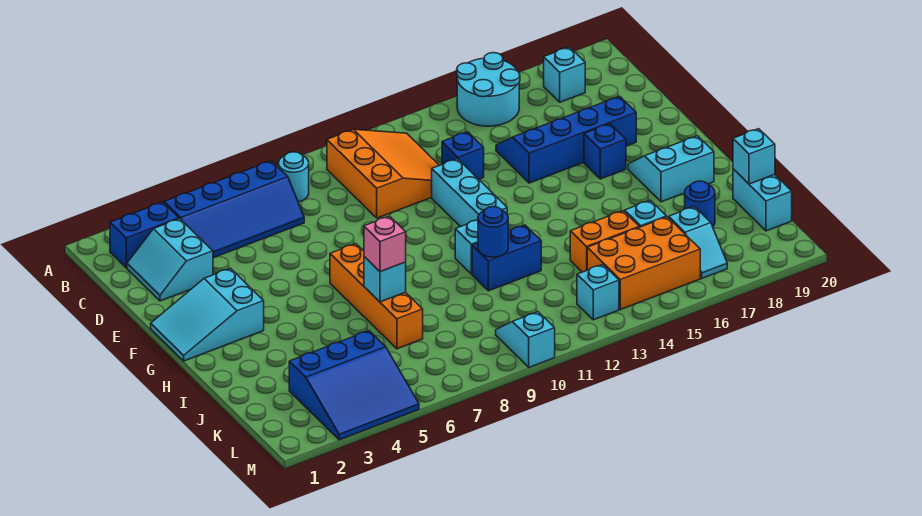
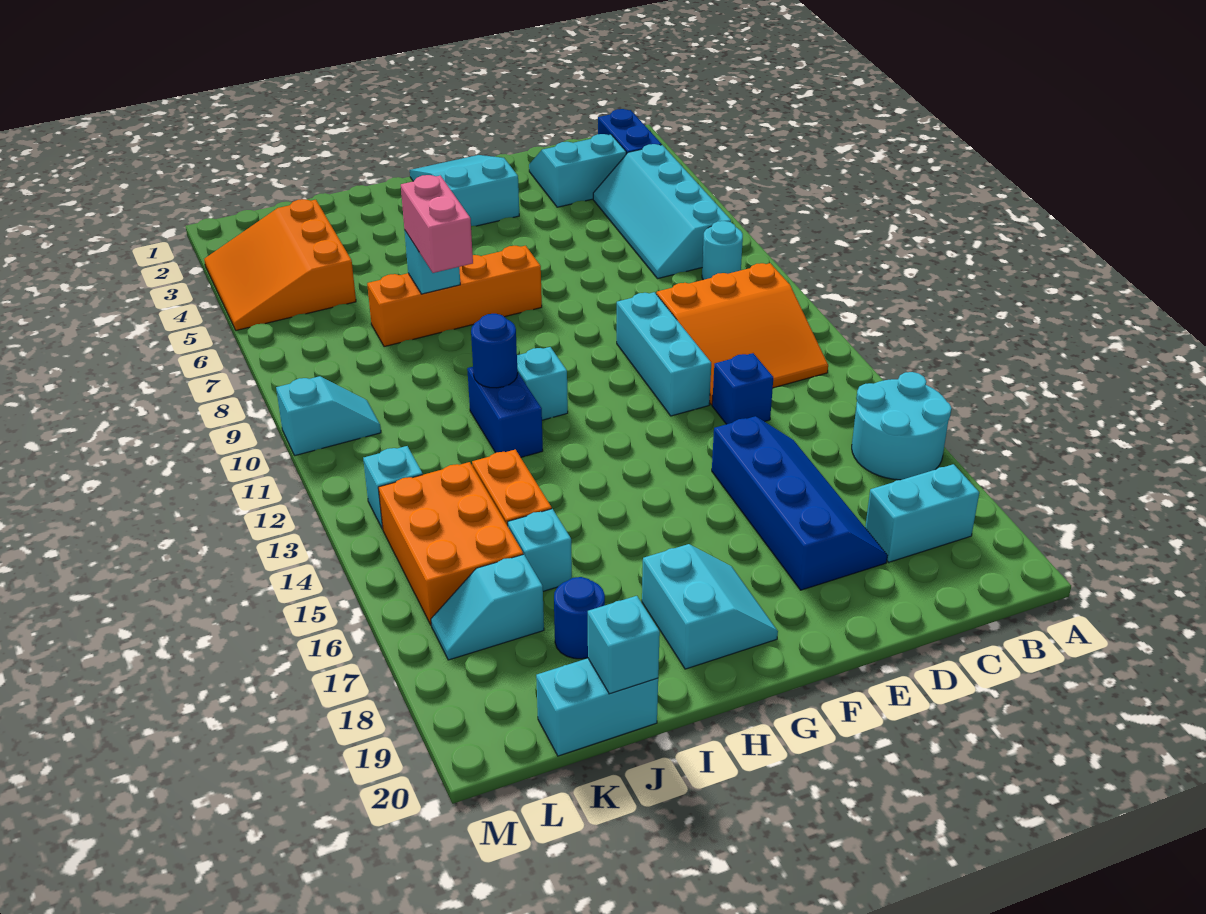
blue slope B4:C7 level 1 top B -> cyan slope B4:C7 level 1 top B
cyan brick B18 level 1 -> cyan brick B18:C18 level 1
cyan brick E12:G12 level 1 -> cyan brick E10:E12 level 1
blue brick F17 level 1 -> none
pink brick I7 level 3 -> pink brick I7:I8 level 3
blue slope K3:M5 level 1 top K -> orange slope K3:M5 level 1 top K

